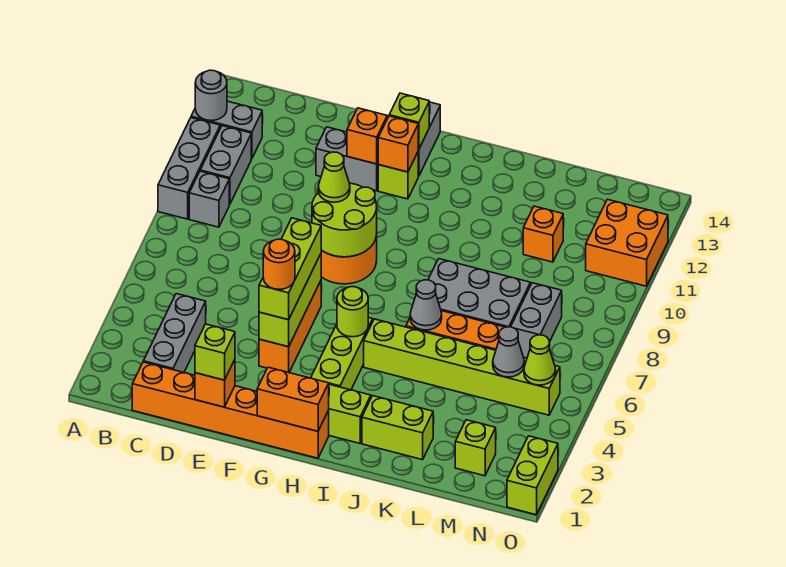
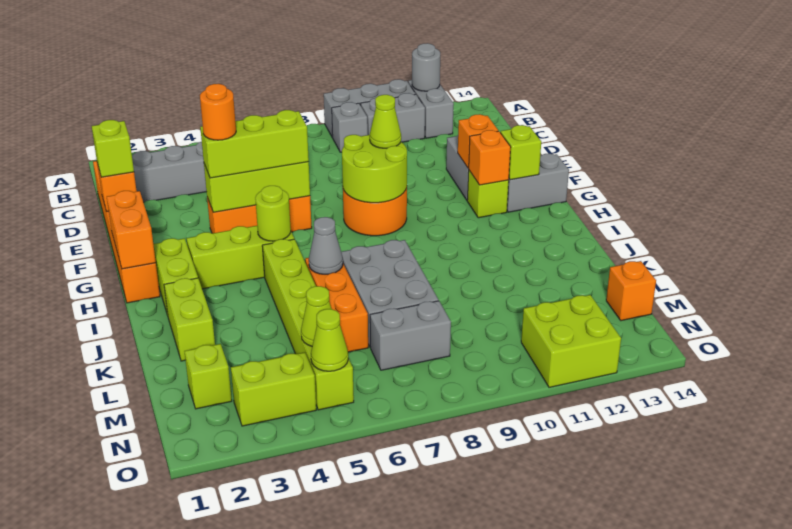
orange brick L11 level 1 -> orange brick M14 level 1
grey cone M5 level 2 -> lime cone M5 level 2
orange brick N11:O12 level 1 -> lime brick N11:O12 level 1
lime brick O1:O2 level 1 -> lime brick N3:N4 level 1

